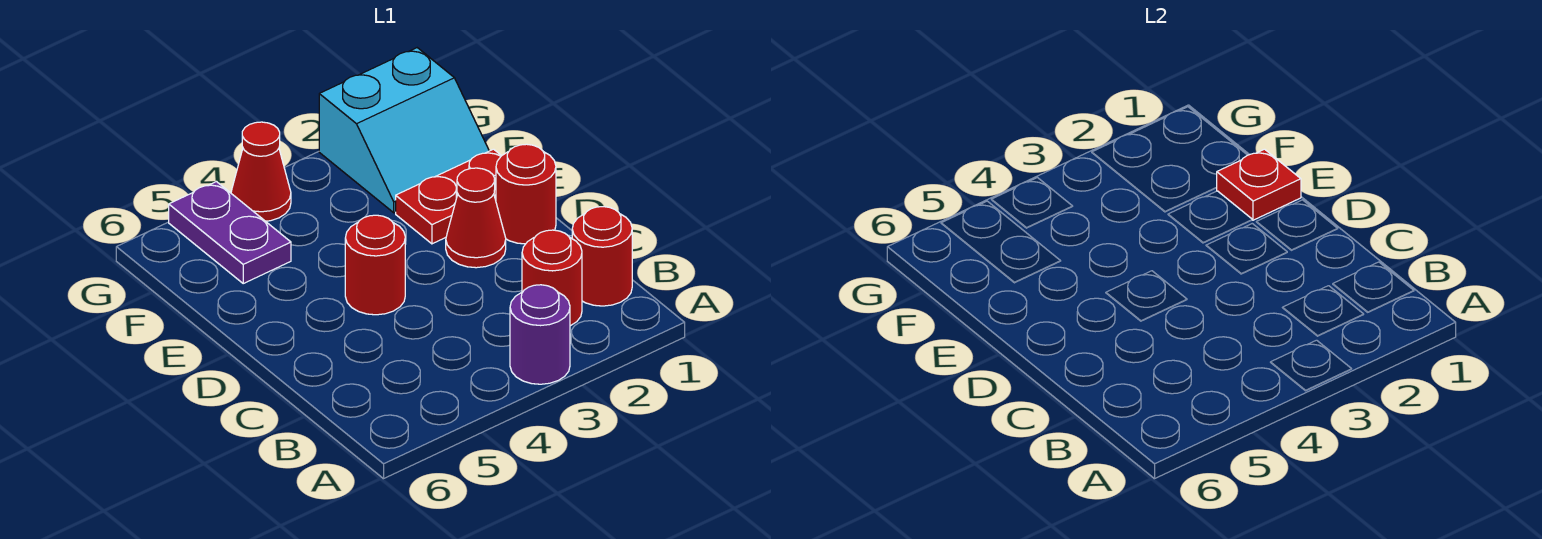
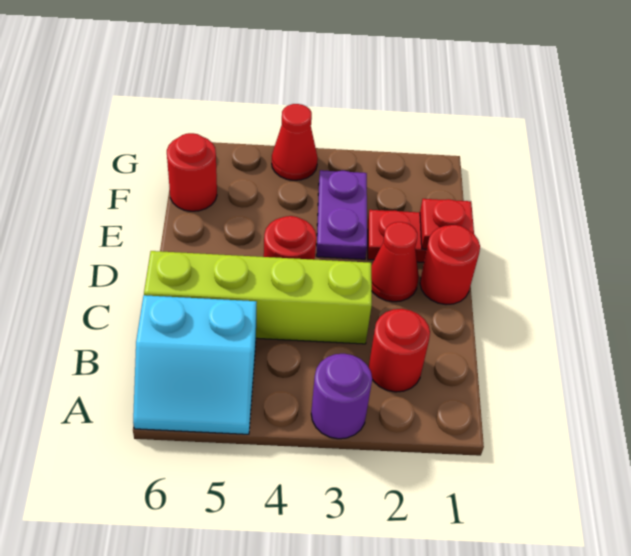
red round brick B1 level 1 -> red round brick F6 level 1
none -> lime brick C3:C6 level 1
cyan slope F1:G2 level 1 top G -> cyan slope A5:B6 level 1 top B
purple plate F5:G5 level 1 -> purple plate E3:F3 level 1

